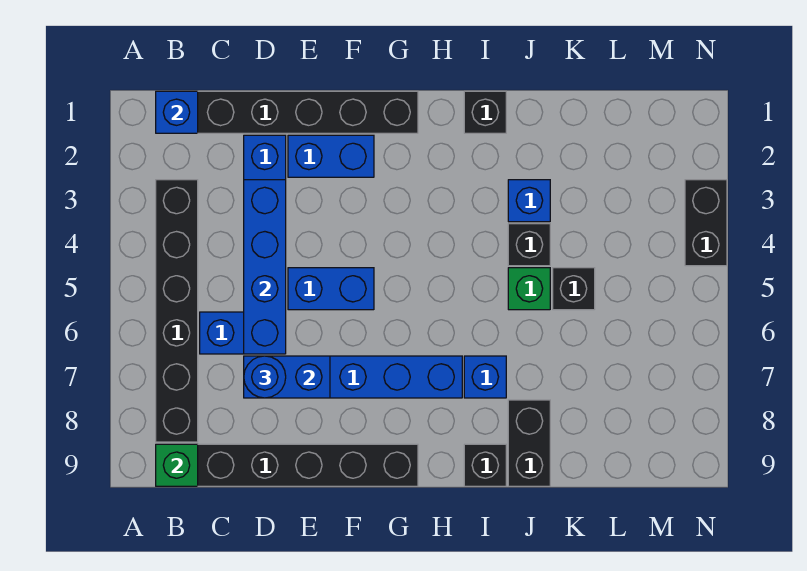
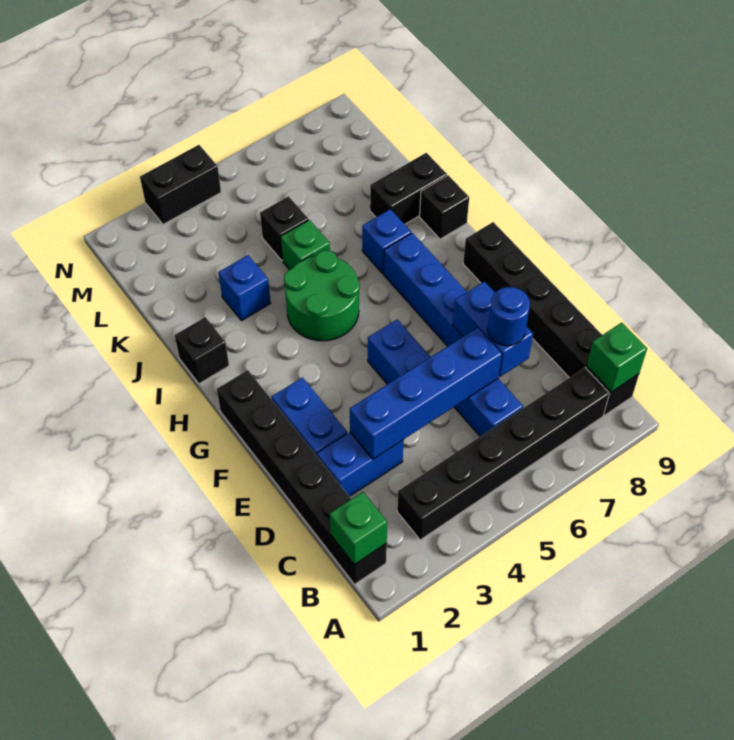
blue brick B1 level 2 -> green brick B1 level 2
none -> green round brick H4:I5 level 1
black brick J4 level 1 -> none

